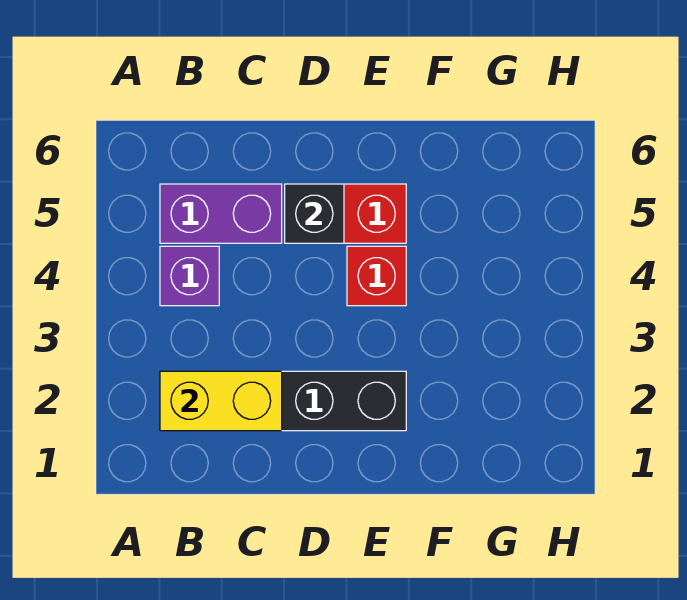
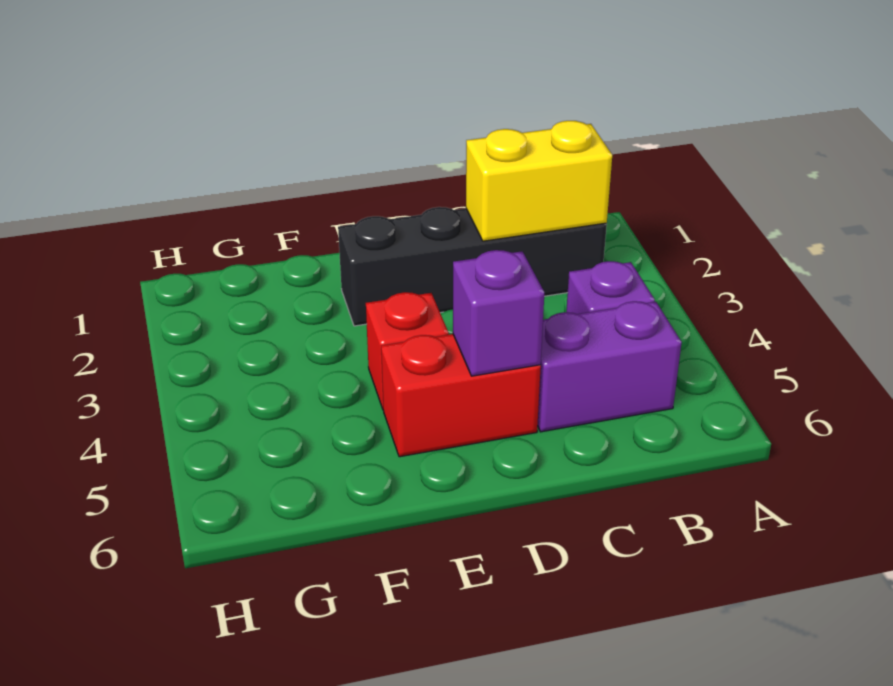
black brick D5 level 2 -> purple brick D5 level 2

